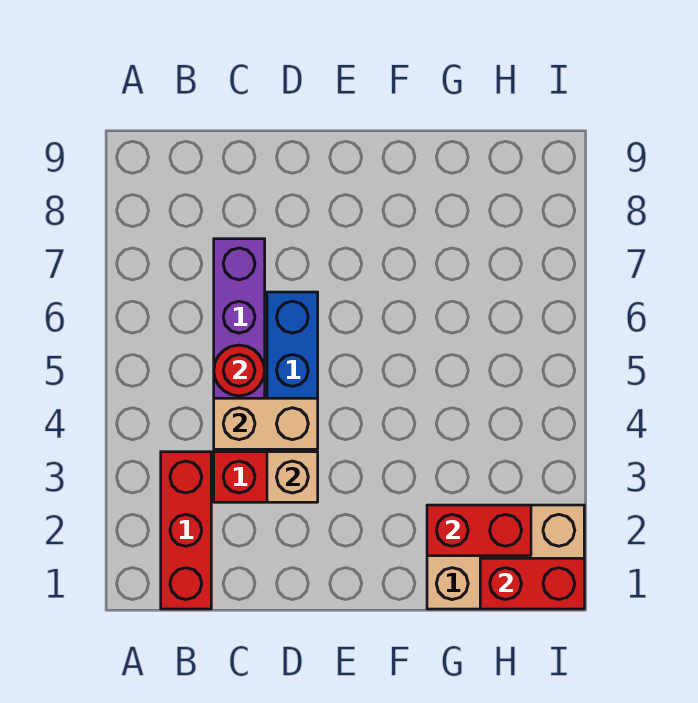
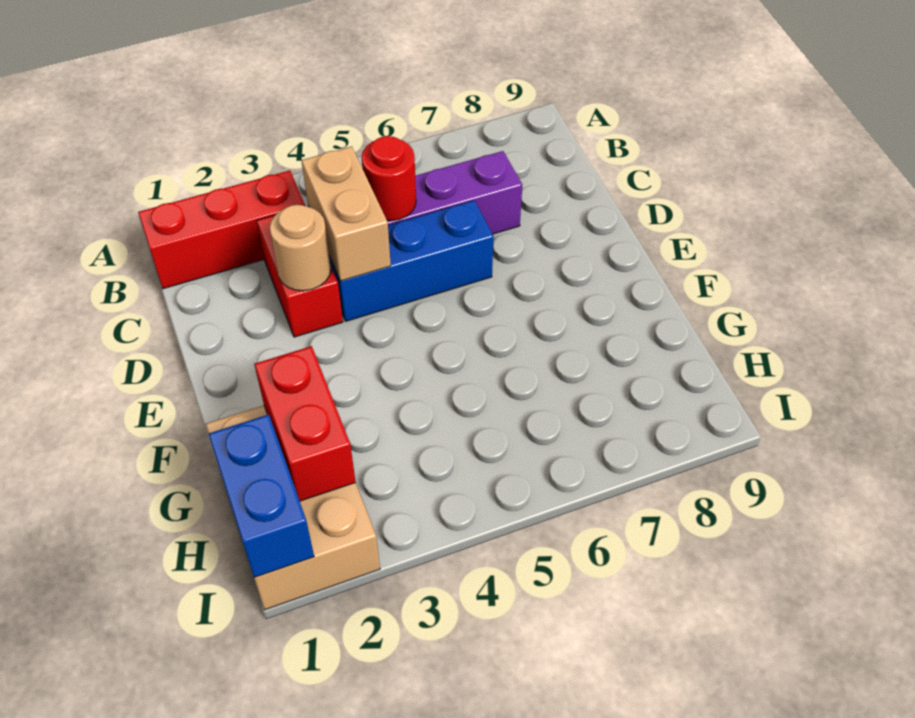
tan brick D3 level 2 -> tan round brick D3 level 2
red brick H1:I1 level 2 -> blue brick H1:I1 level 2

